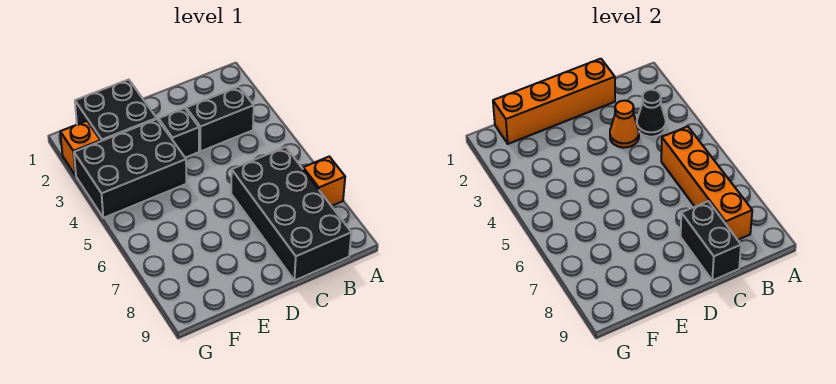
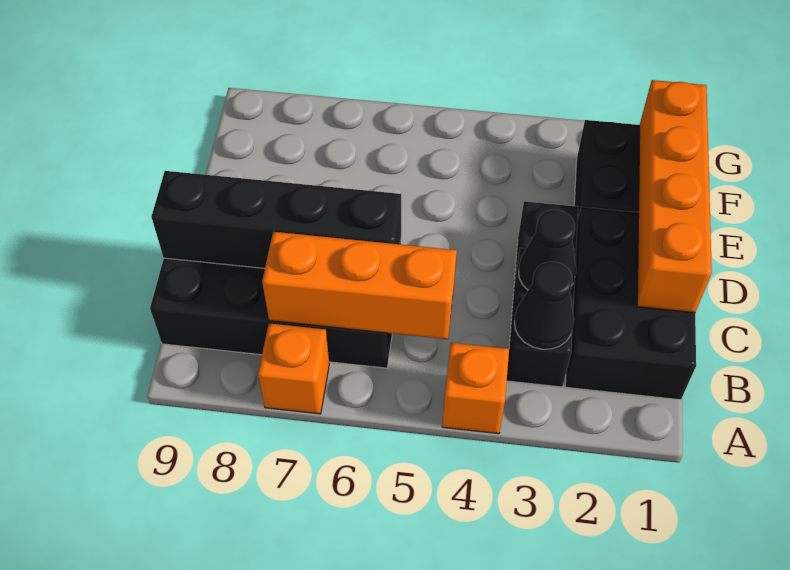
orange brick B5:B8 level 2 -> orange brick B5:B7 level 2
orange cone C3 level 2 -> black cone C3 level 2
black brick C8:C9 level 2 -> black brick C6:C9 level 2
black brick E3:G4 level 1 -> black brick B1:D2 level 1
orange brick G2 level 1 -> orange brick A4 level 1

